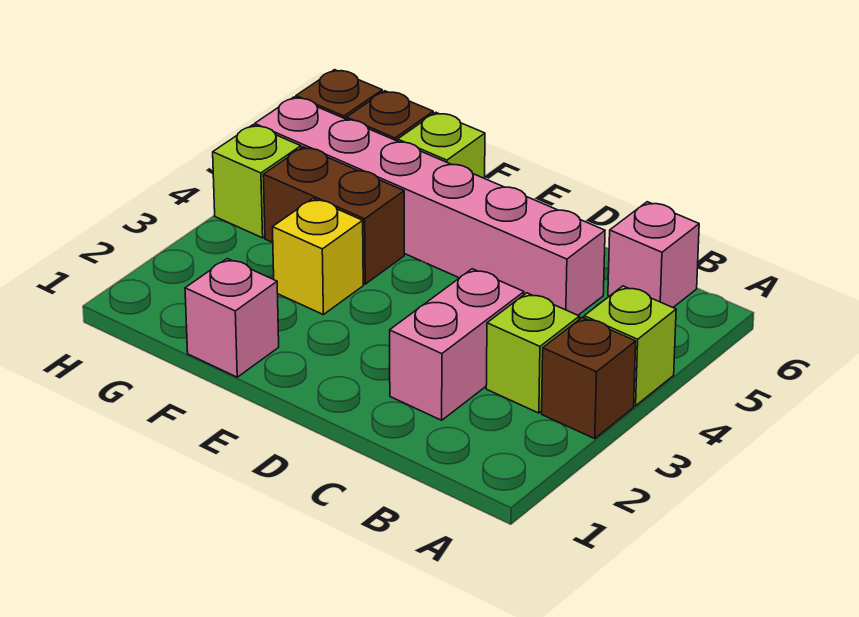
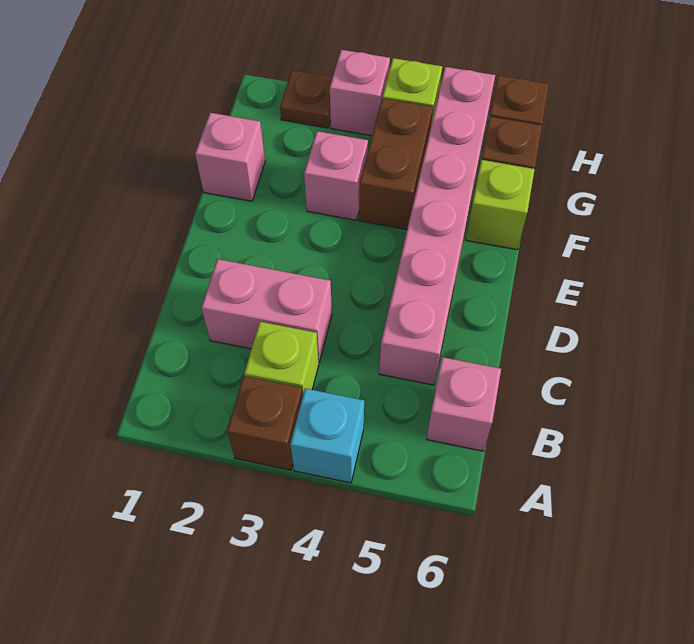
lime brick A4 level 1 -> cyan brick A4 level 1
yellow brick F3 level 1 -> pink brick F3 level 1
none -> brown plate H2 level 1
none -> pink brick H3 level 1

